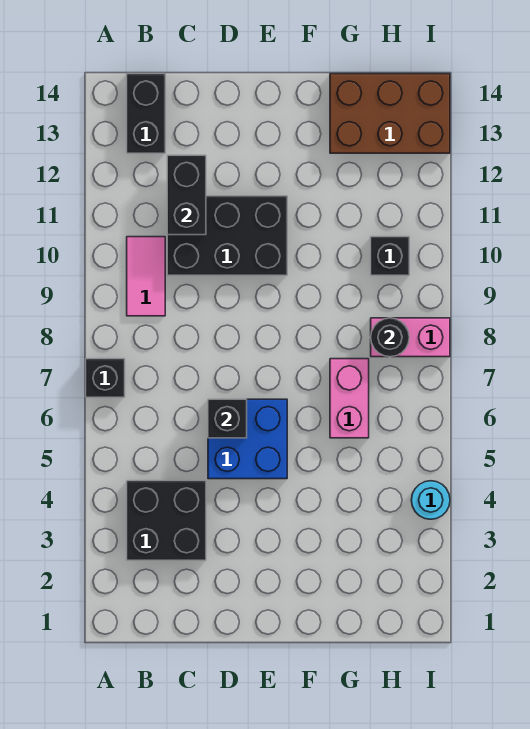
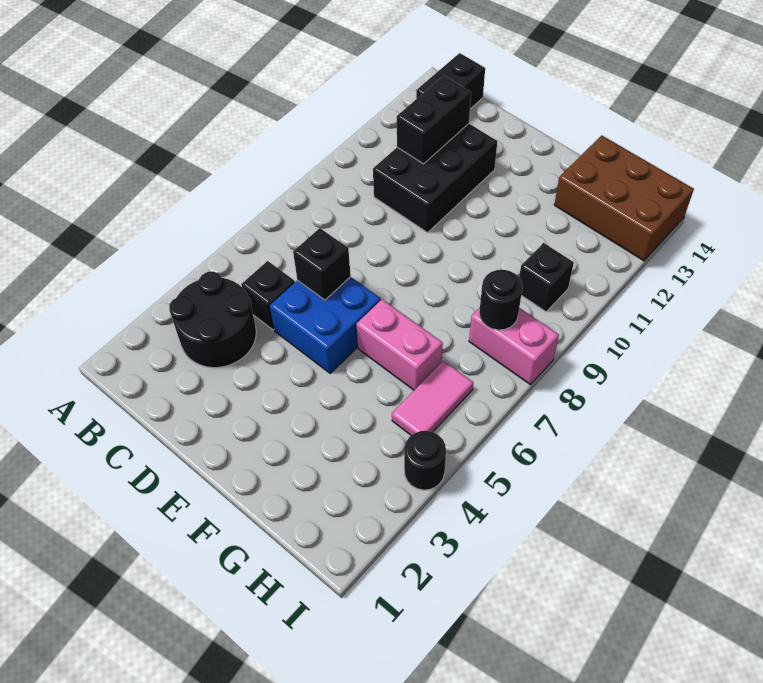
black brick A7 level 1 -> black brick C5 level 1
black brick B3:C4 level 1 -> black round brick B3:C4 level 1
pink tile B9:B10 level 1 -> pink tile H5:H6 level 1
black brick C10:E11 level 1 -> black brick C10:D12 level 1
pink brick G6:G7 level 1 -> pink brick F6:G6 level 1
cyan round brick I4 level 1 -> black round brick I4 level 1

